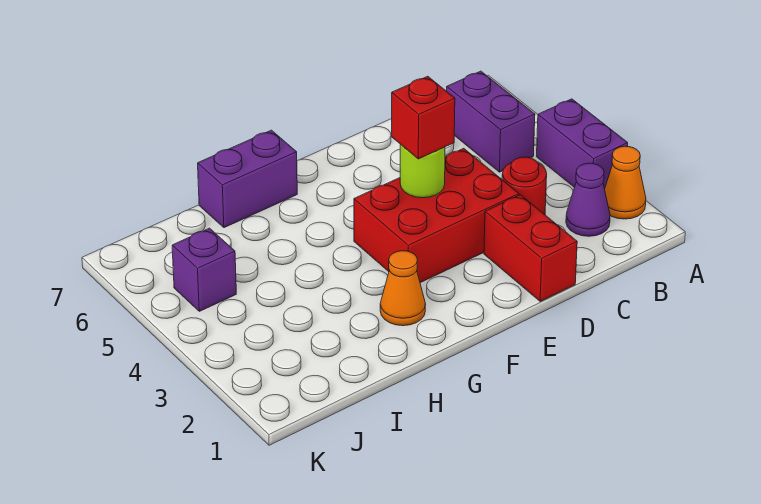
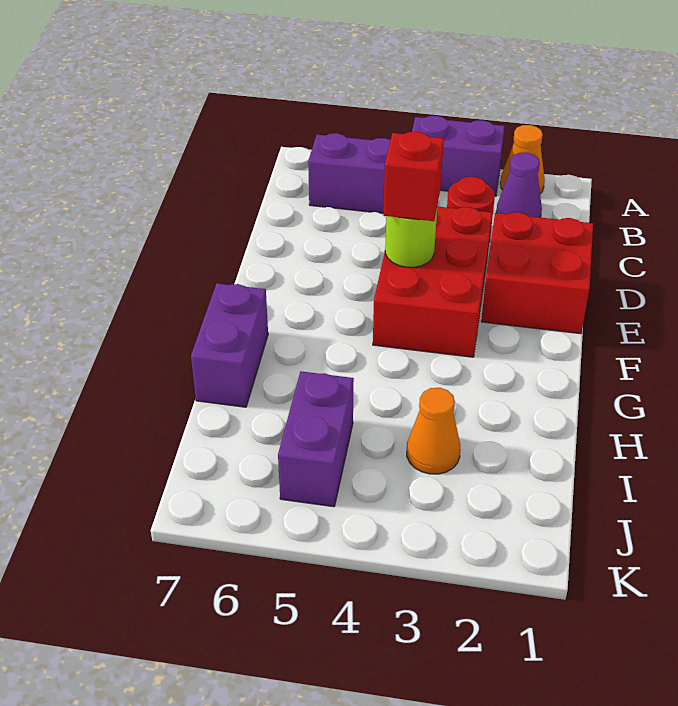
red brick D1:D2 level 1 -> red brick D1:E2 level 1
orange cone G2 level 1 -> orange cone I3 level 1
purple brick J5 level 1 -> purple brick I5:J5 level 1

